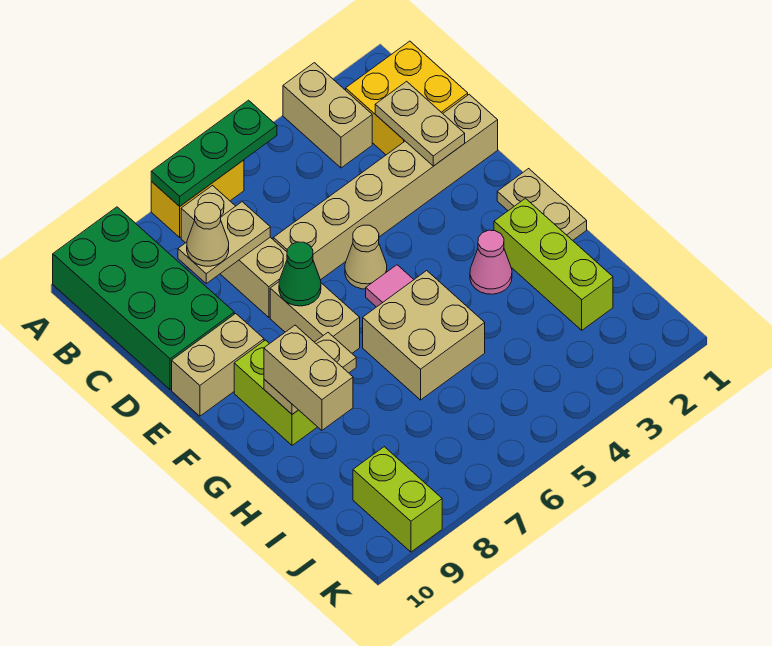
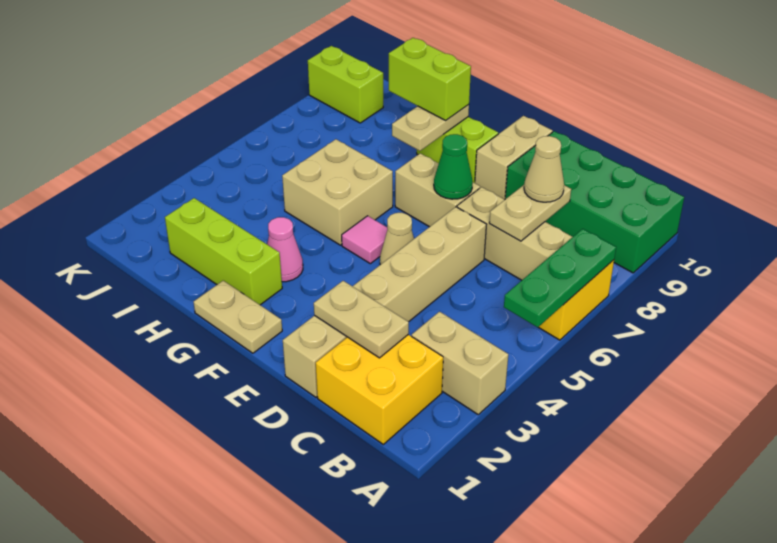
tan brick G9:H9 level 3 -> lime brick G9:H9 level 3

